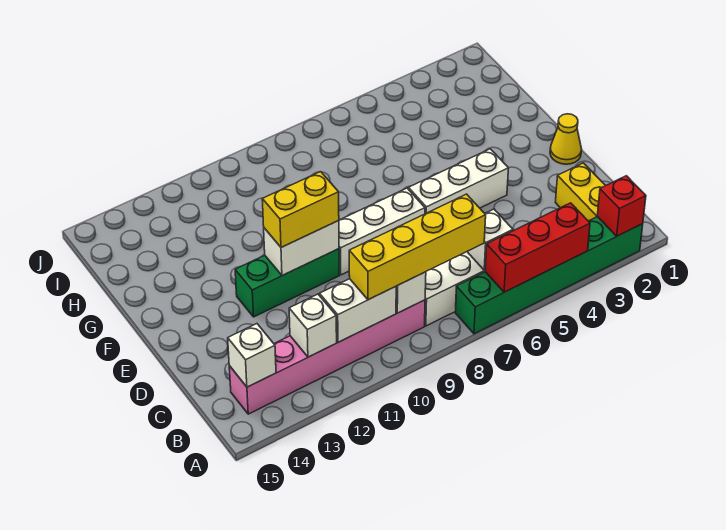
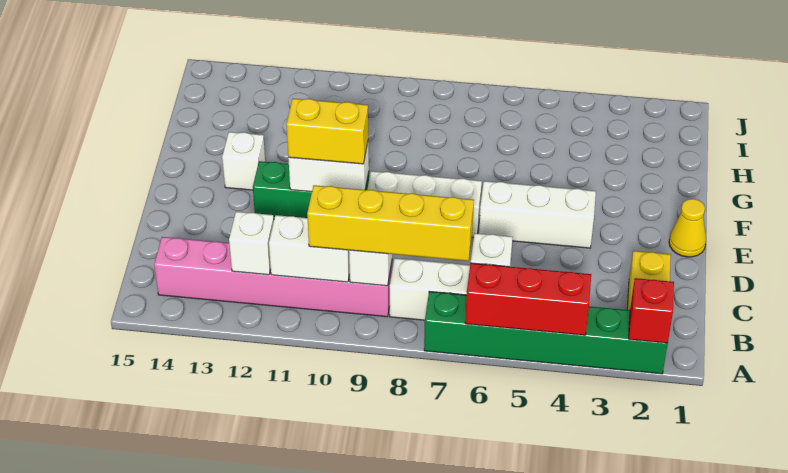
white brick B14 level 2 -> white brick F13 level 1

